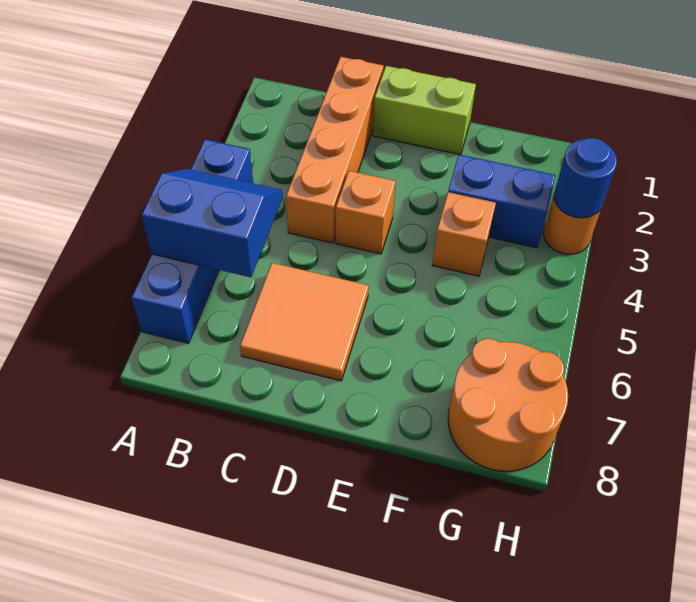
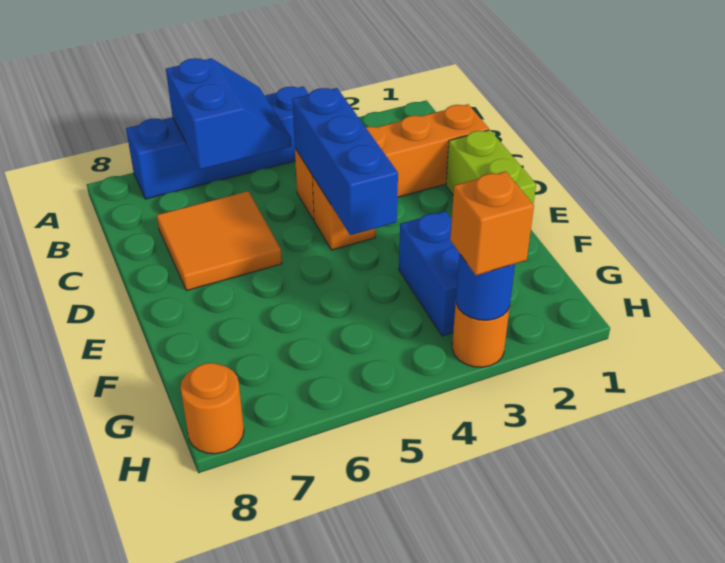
none -> blue brick C4:E4 level 2
orange brick F4 level 1 -> orange brick H3 level 3
orange round brick G7:H8 level 1 -> orange round brick H8 level 1

